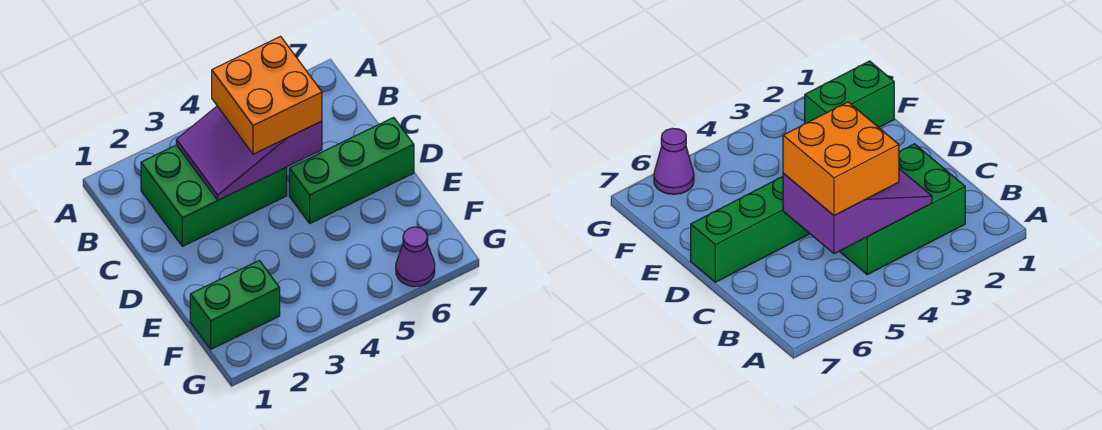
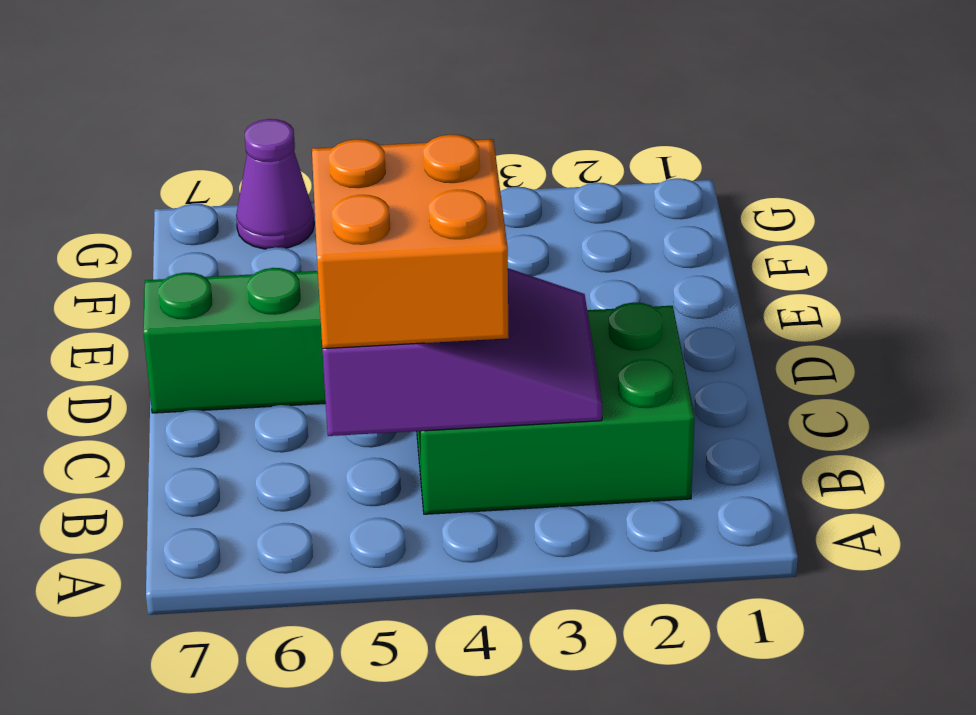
green brick F1:F2 level 1 -> none

